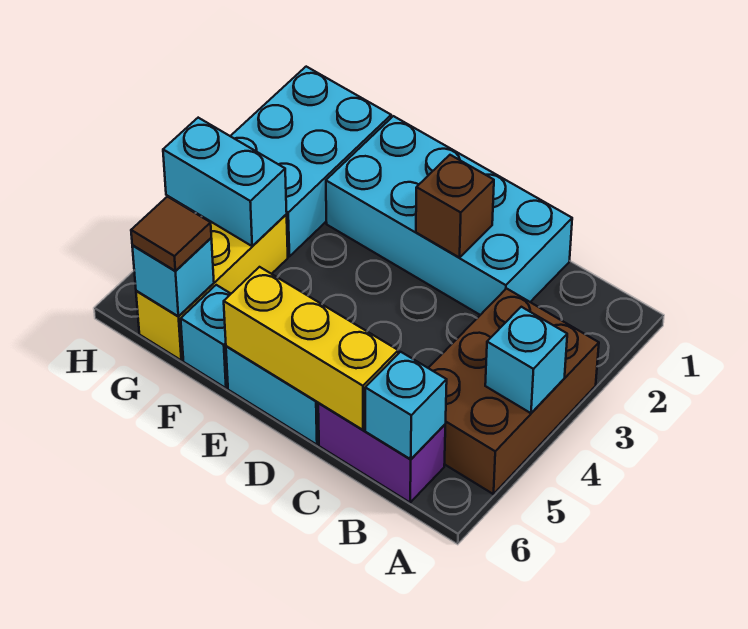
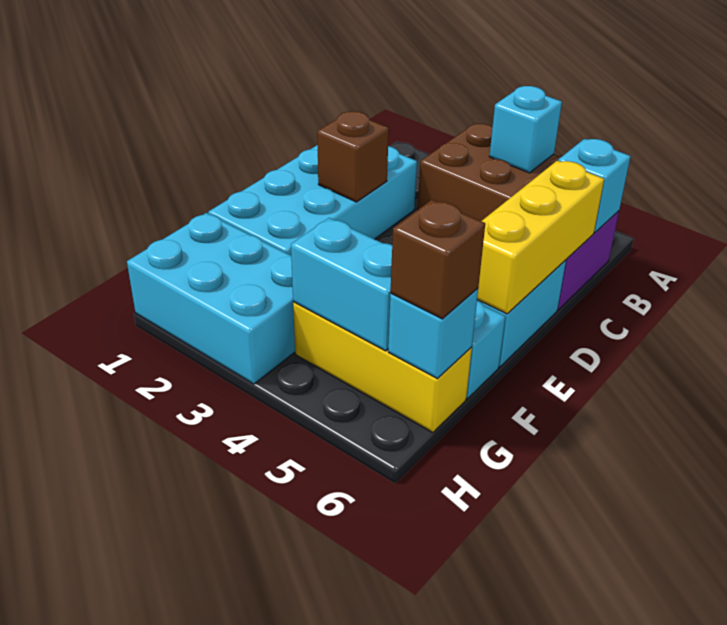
cyan brick G4:H4 level 2 -> cyan brick G4:G5 level 2
brown tile G6 level 3 -> brown brick G6 level 3

